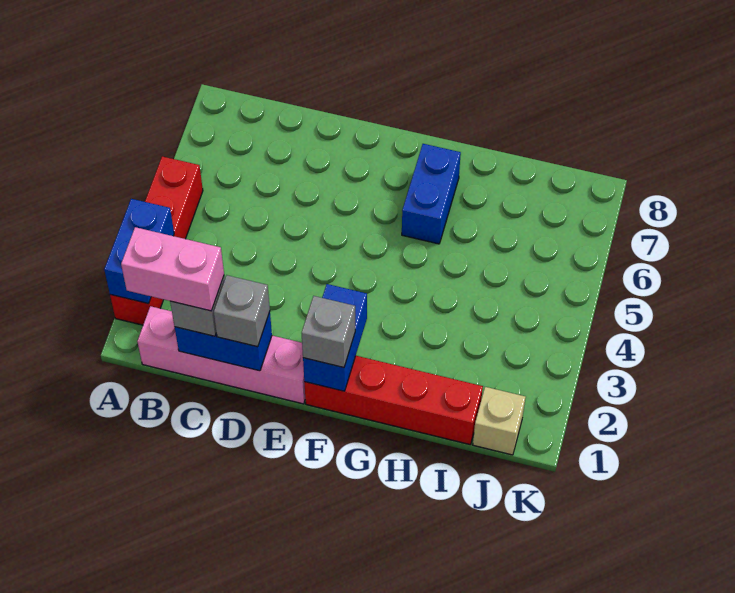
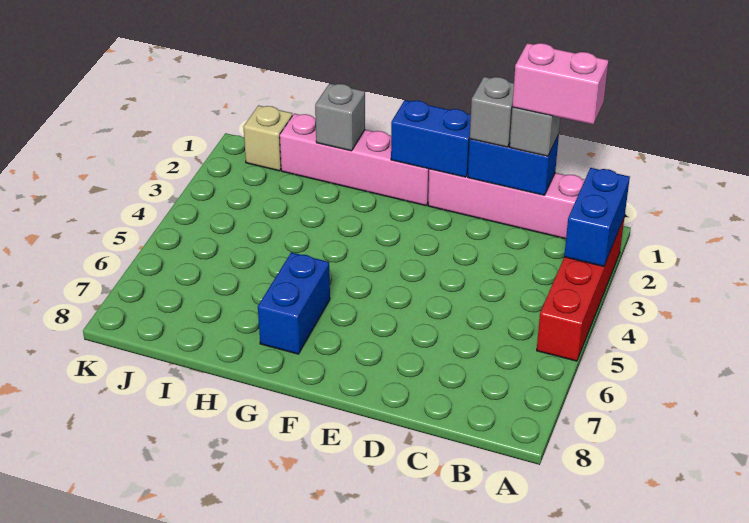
red brick F1:I1 level 1 -> pink brick F1:I1 level 1
blue brick F1:F2 level 2 -> blue brick E1:F1 level 2
grey brick F1 level 3 -> grey brick H1 level 2

